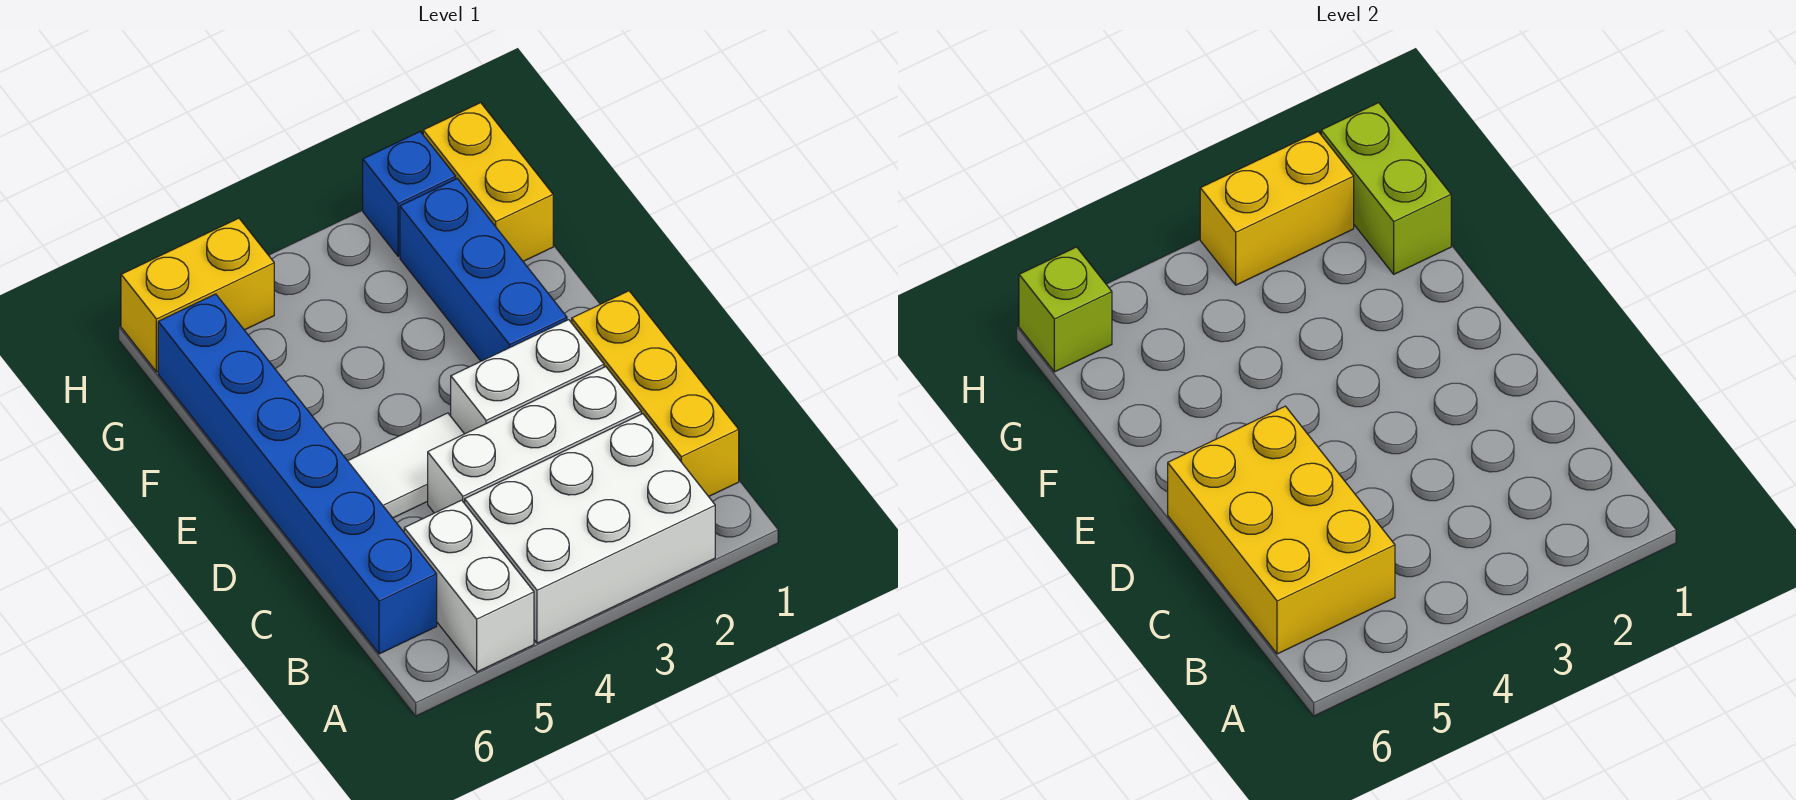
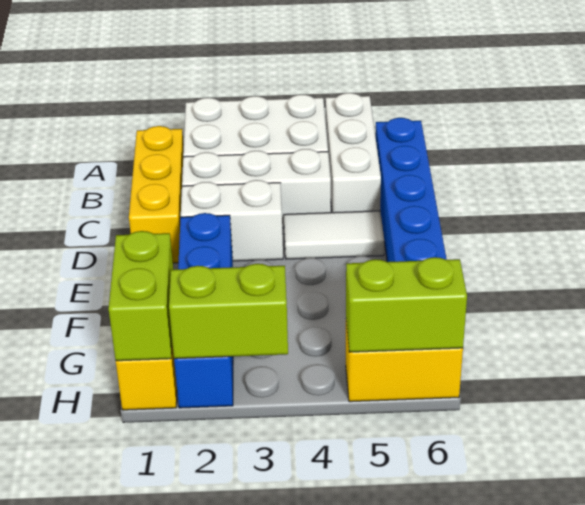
white brick A5:B5 level 1 -> white brick A5:C5 level 1
yellow brick B5:D6 level 2 -> none
yellow brick H2:H3 level 2 -> lime brick H2:H3 level 2
lime brick H6 level 2 -> lime brick H5:H6 level 2

